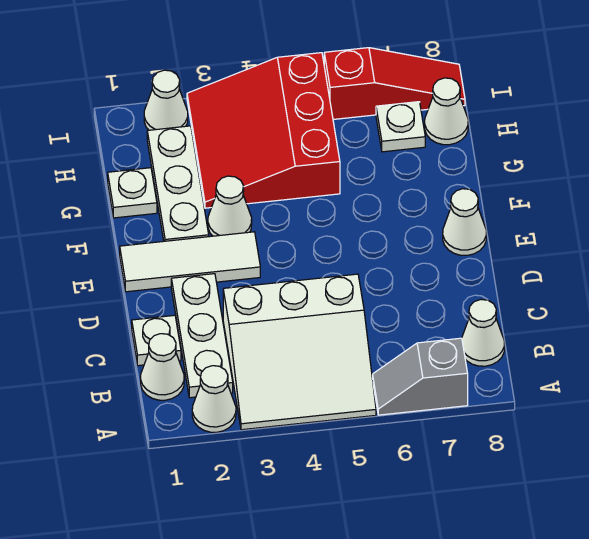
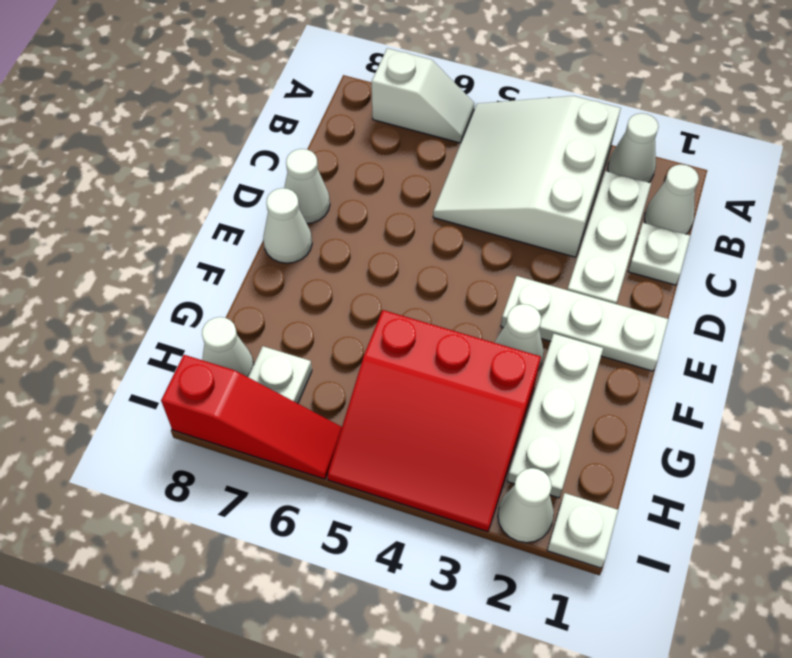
white slope A3:C5 level 1 top C -> white slope A3:C5 level 1 top 3
grey slope A6:A7 level 1 top 7 -> white slope A6:A7 level 1 top 7
white cone B8 level 1 -> white cone D8 level 1
white tile E1:E3 level 1 -> white plate E1:E3 level 1
white plate G1 level 1 -> white plate I1 level 1
red slope G3:I5 level 1 top 5 -> red slope G3:I5 level 1 top G
red slope I6:I8 level 1 top 6 -> red slope I6:I8 level 1 top 8

